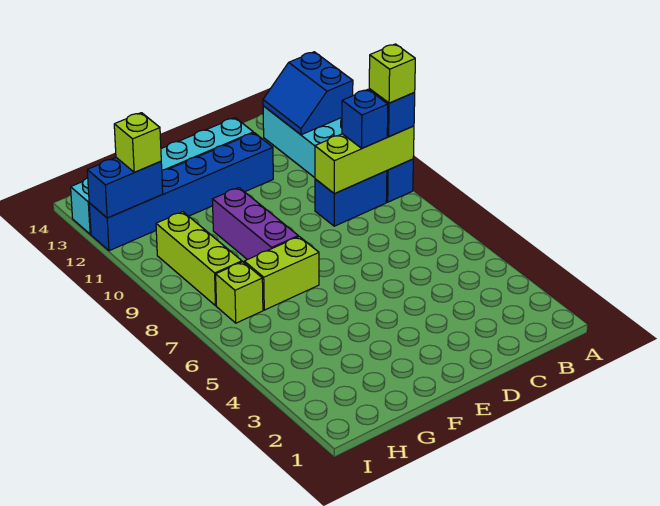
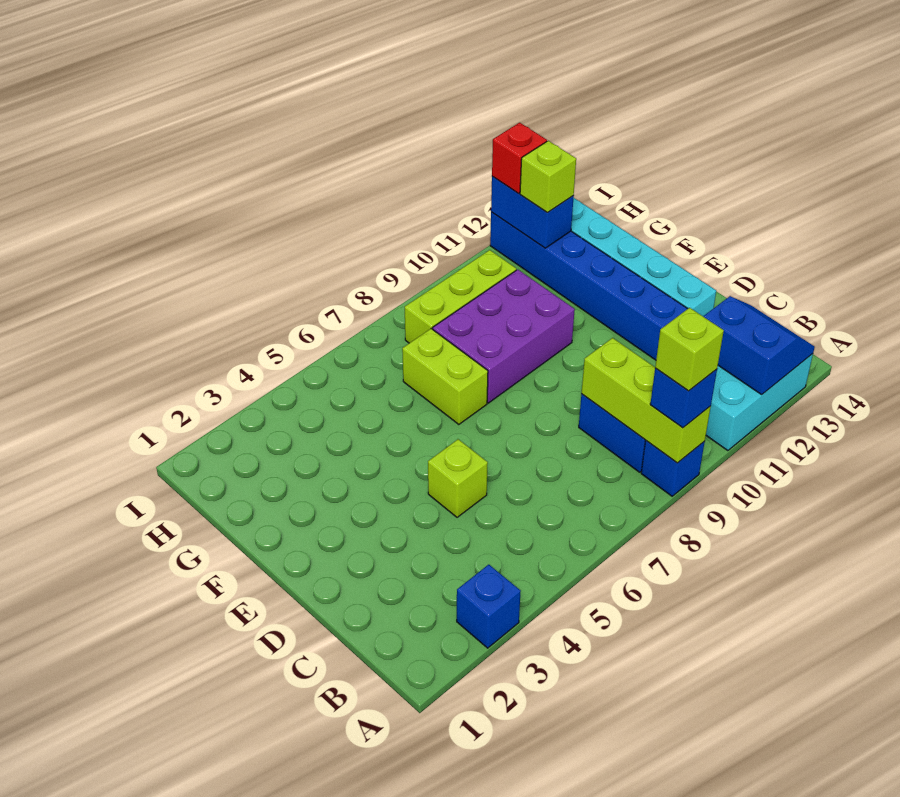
blue slope A12:B13 level 2 top A -> blue slope A12:B13 level 2 top 12
blue brick B9 level 3 -> blue brick A3 level 1
purple brick F8:F10 level 1 -> purple brick F8:G10 level 1
lime brick H7 level 1 -> lime brick D5 level 1
none -> red brick I12 level 3

